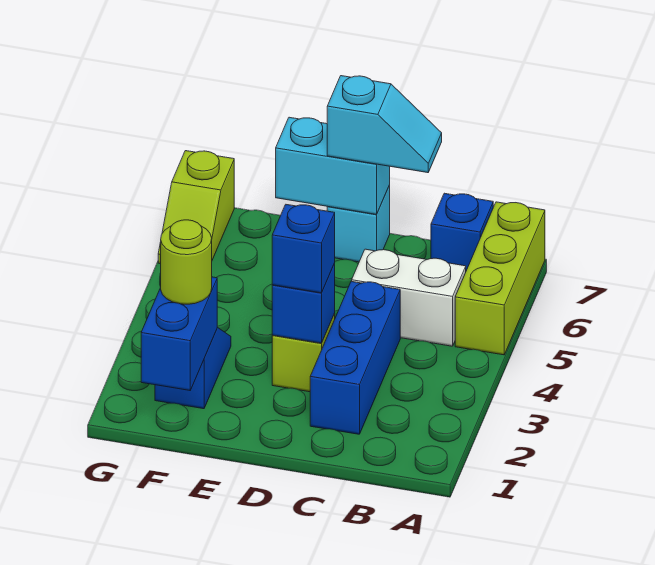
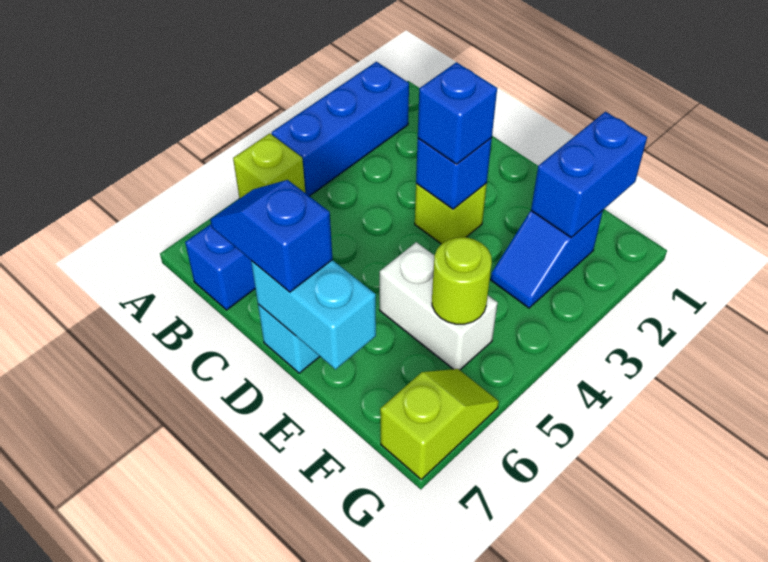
lime brick A5:A7 level 1 -> lime brick A5 level 1
white brick B5:C5 level 1 -> white brick E5:F5 level 1
blue brick C2:C4 level 1 -> blue brick A2:A4 level 1
cyan slope C7:D7 level 3 top D -> blue slope C7:D7 level 3 top D
lime round brick F2 level 3 -> lime round brick F5 level 2

